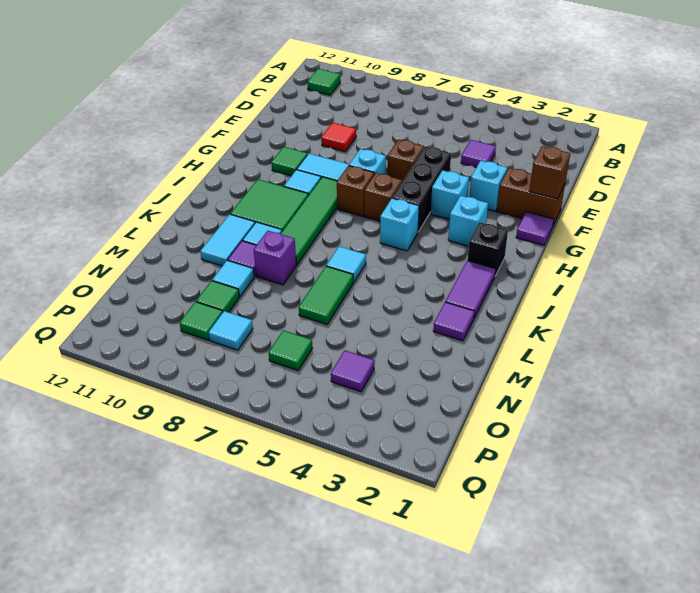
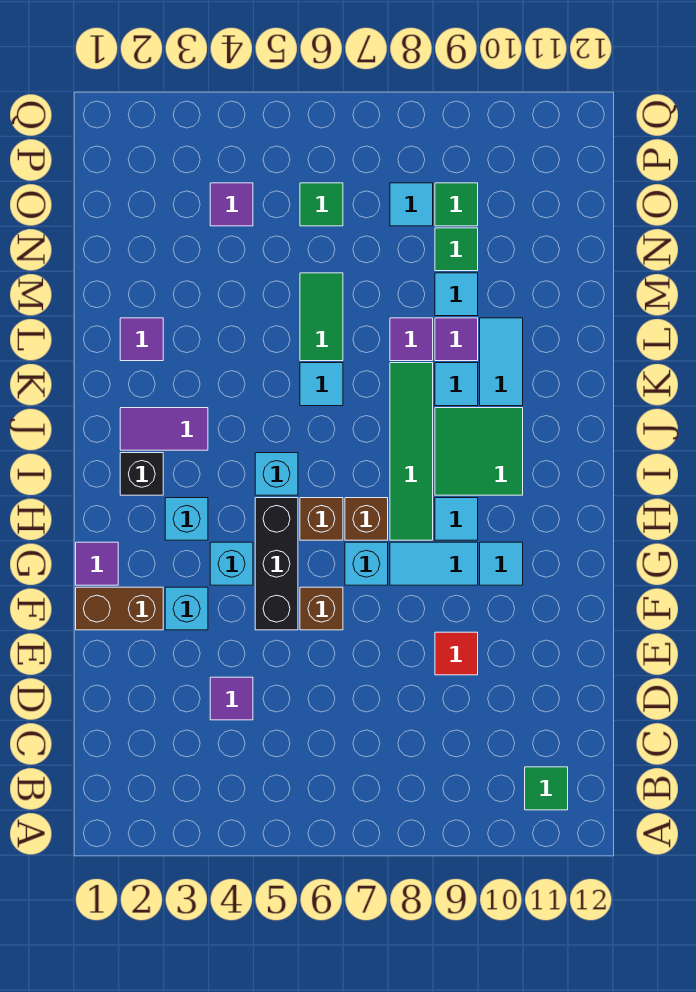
brown brick F1 level 2 -> none
green tile G10 level 1 -> cyan tile G10 level 1
purple tile J2:K2 level 1 -> purple tile J2:J3 level 1
purple brick L8 level 1 -> purple tile L8 level 1

